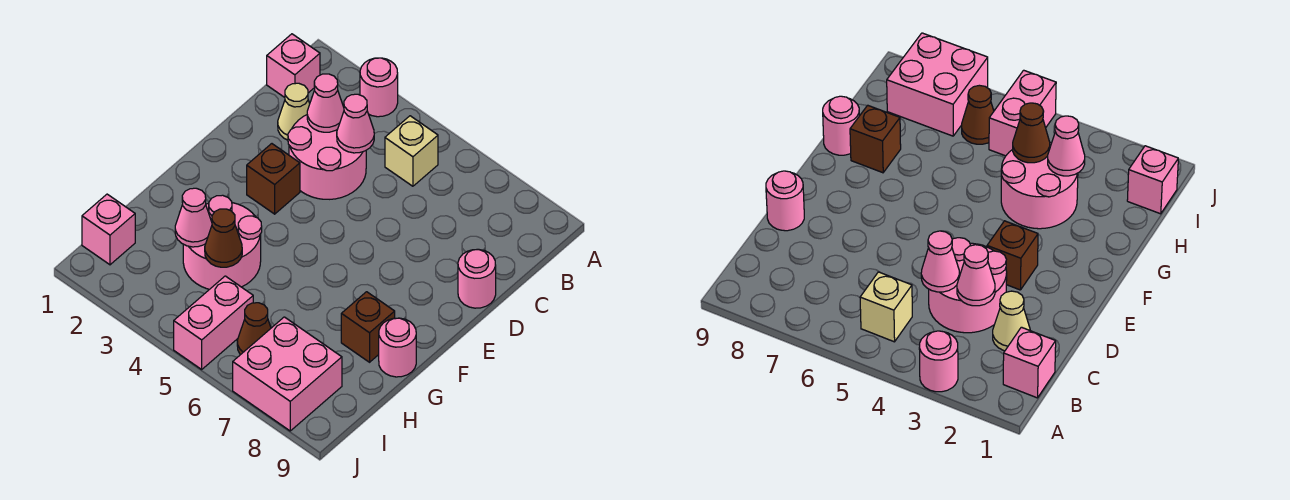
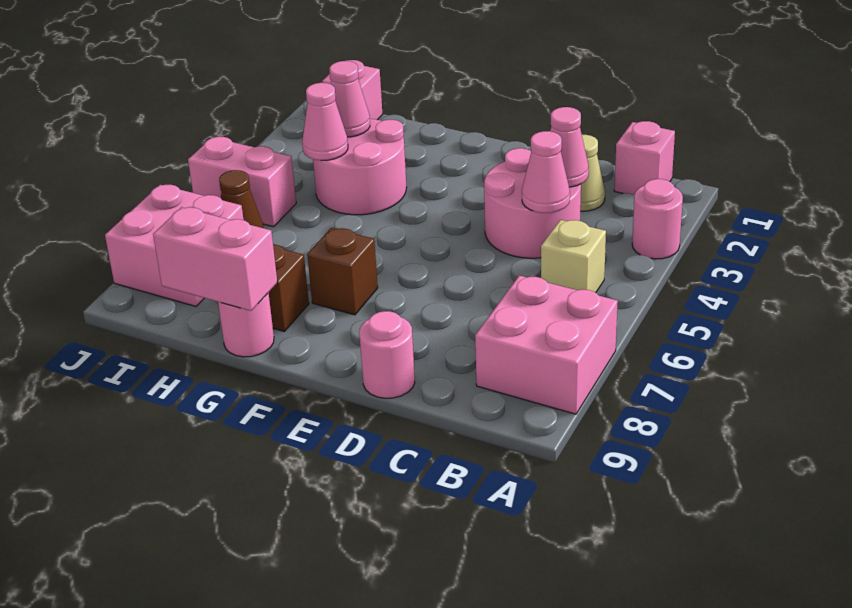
none -> pink brick A7:B8 level 1
brown brick E3 level 1 -> brown brick F7 level 1
none -> pink brick G9:H9 level 2
brown cone H4 level 2 -> pink cone H4 level 2

